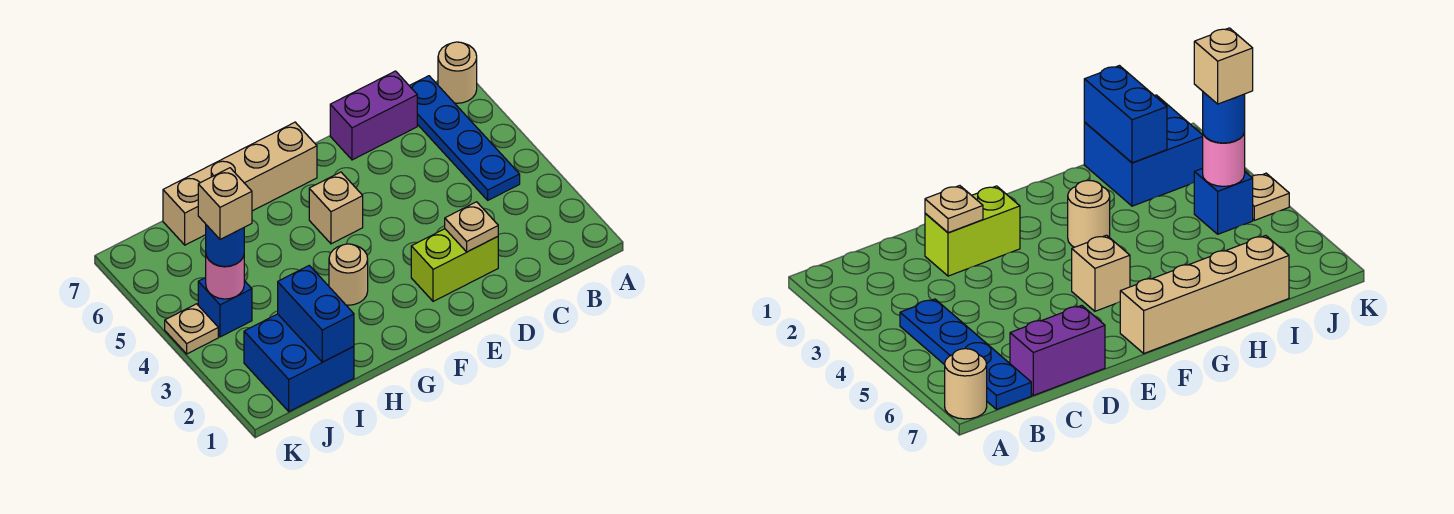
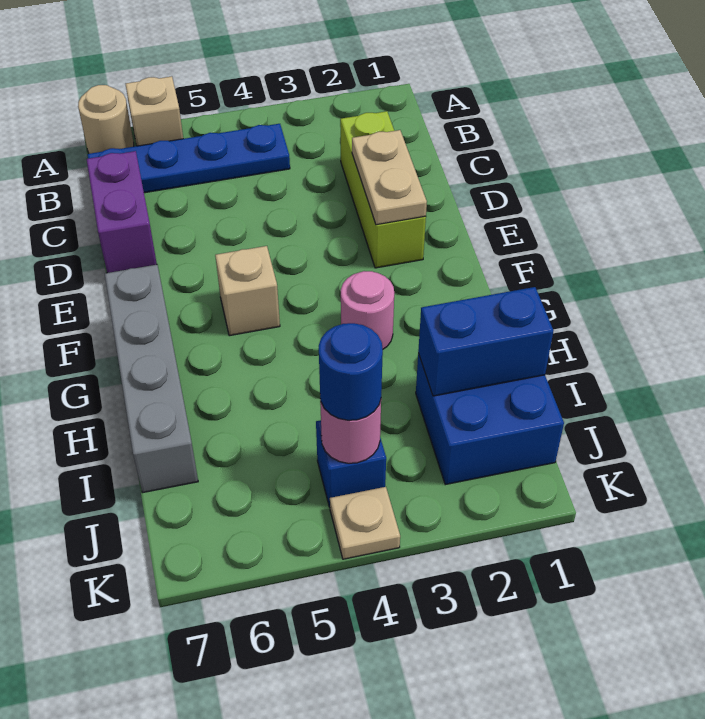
lime brick D2:E2 level 1 -> lime brick C2:E2 level 1
tan plate D2 level 2 -> tan plate D2:E2 level 2
tan brick F7:I7 level 1 -> grey brick F7:I7 level 1
tan round brick G3 level 1 -> pink round brick G3 level 1
tan brick J4 level 4 -> tan brick A6 level 1

